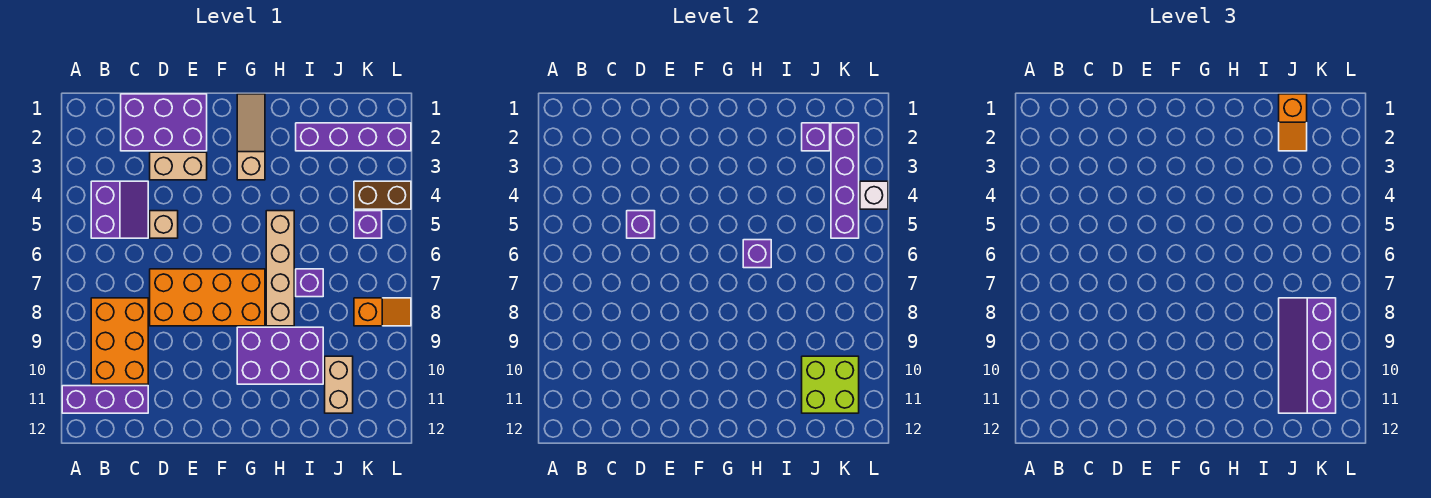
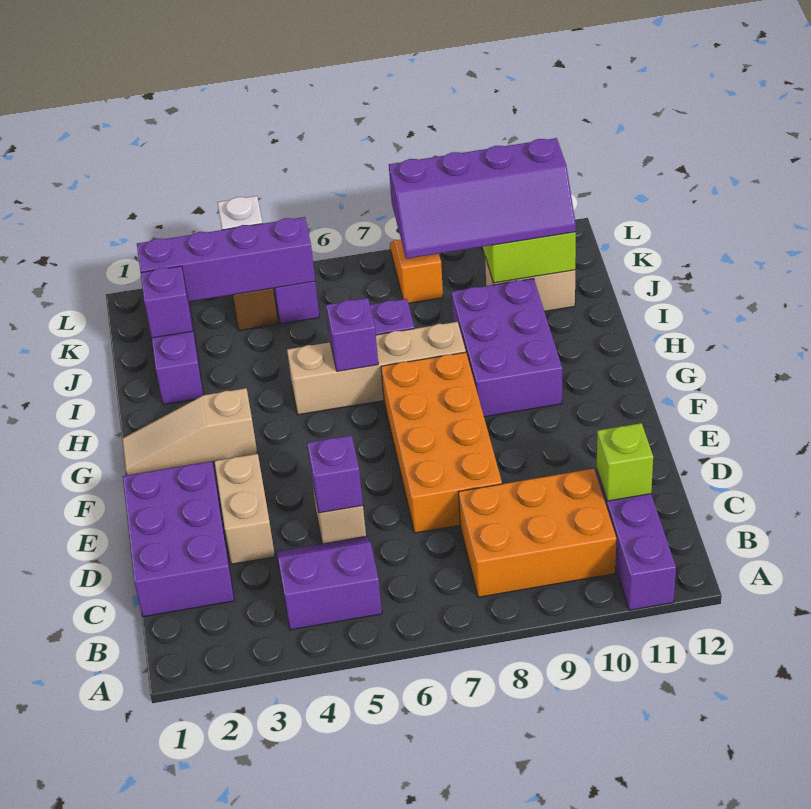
none -> lime brick C11 level 2
orange slope J1:J2 level 3 top 1 -> none

